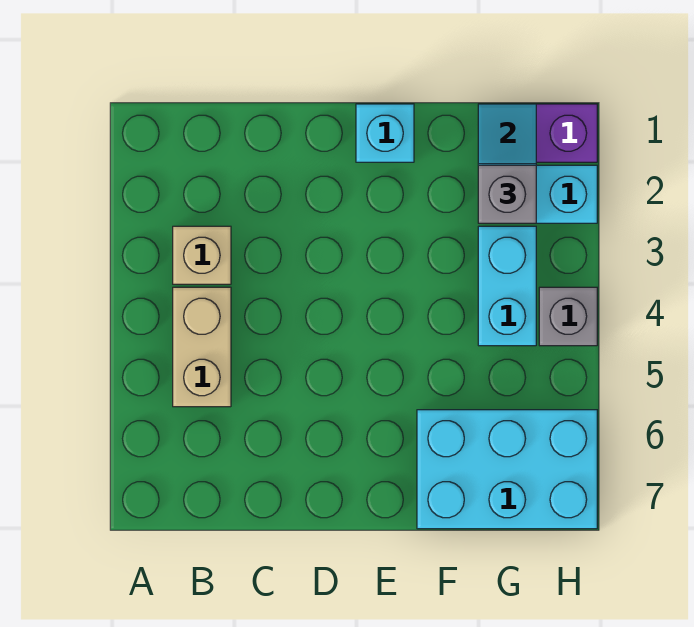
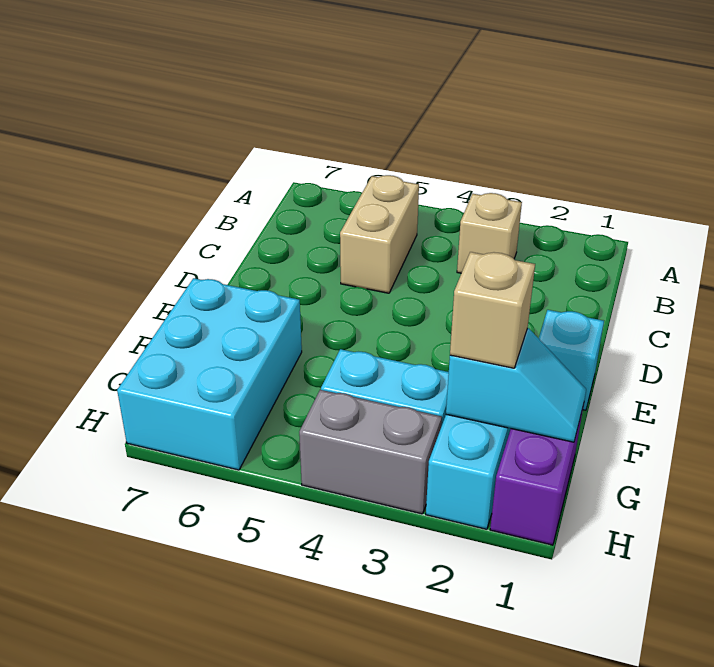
tan brick B4:B5 level 1 -> tan brick B5:C5 level 1
grey brick G2 level 3 -> tan brick G2 level 3
grey brick H4 level 1 -> grey brick H3:H4 level 1

